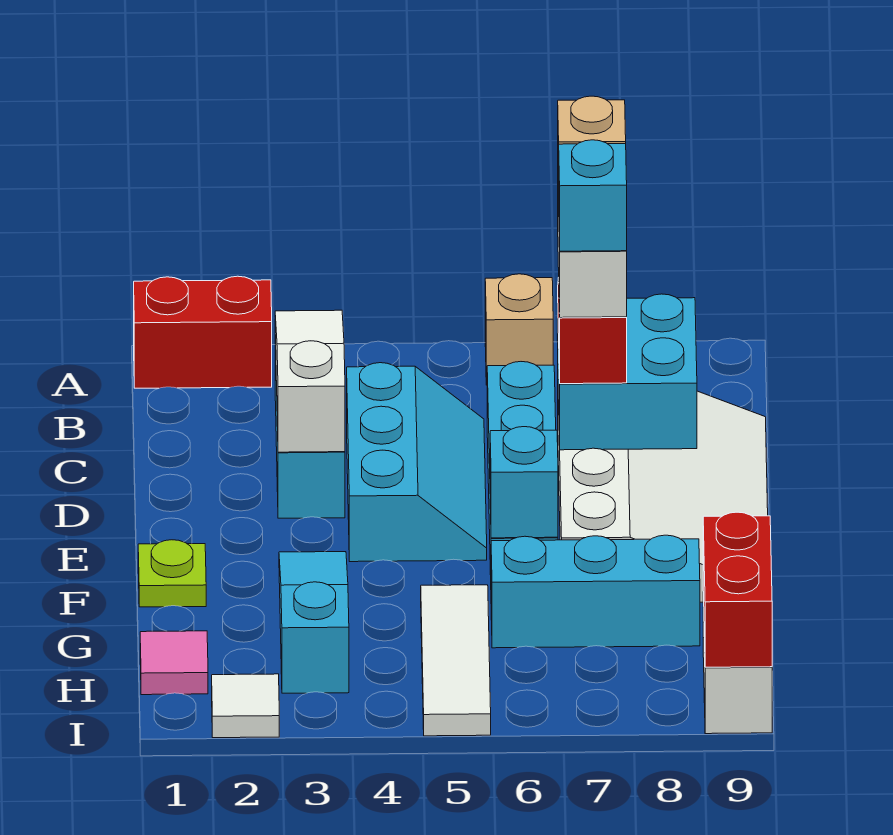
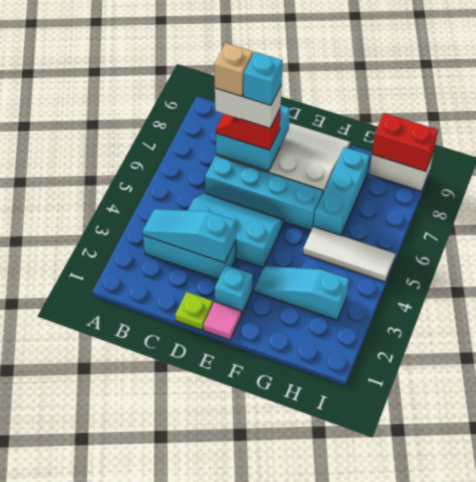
red brick A1:A2 level 1 -> none
tan brick A6 level 1 -> none
white slope B3:D3 level 2 top D -> cyan slope B3:D3 level 2 top D
lime plate F1 level 1 -> lime plate D1 level 1
cyan brick F6 level 2 -> cyan brick E2 level 1
pink tile H1 level 1 -> pink tile E1 level 1
white tile I2 level 1 -> none

